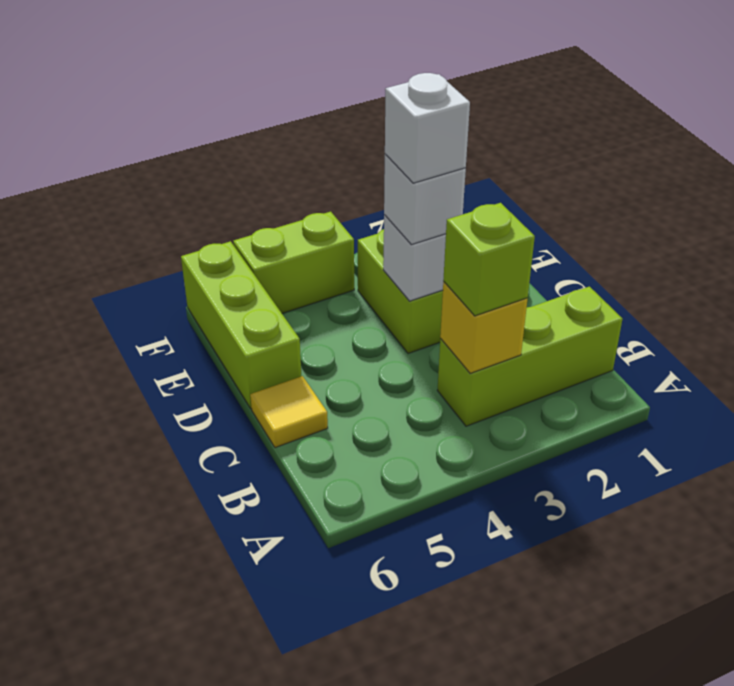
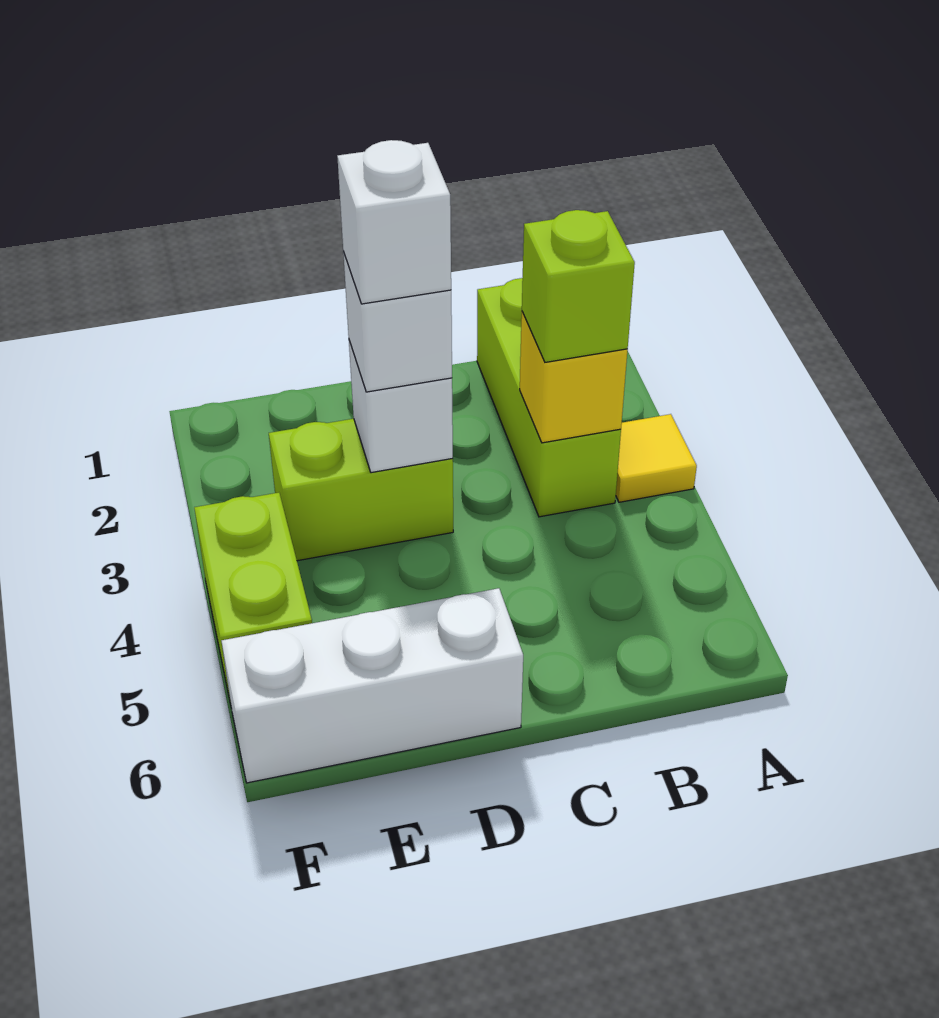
yellow tile C6 level 1 -> yellow tile A3 level 1
lime brick D6:F6 level 1 -> white brick D6:F6 level 1

